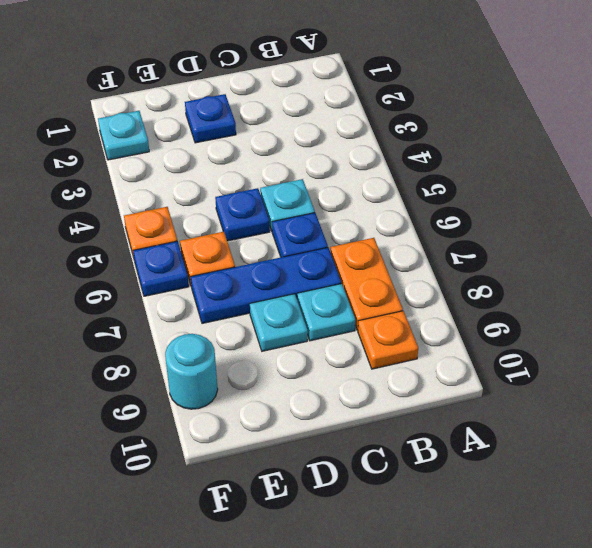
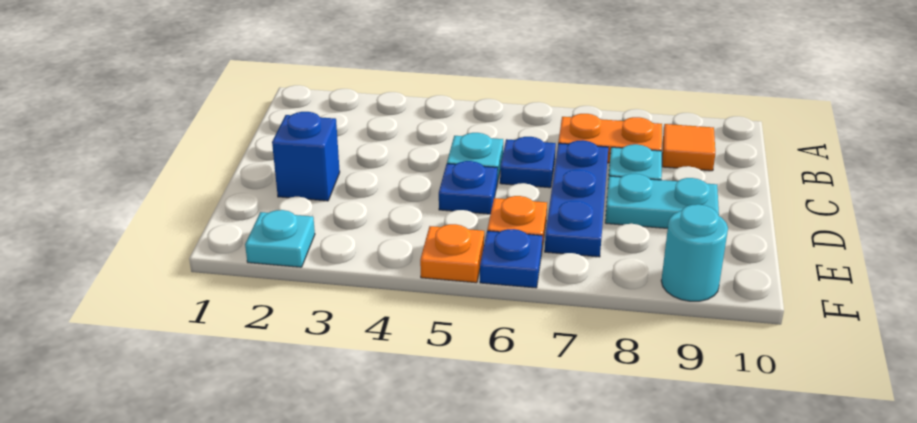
orange plate B9 level 1 -> orange tile B9 level 1
blue plate D2 level 1 -> blue brick D2 level 1
cyan plate D8 level 1 -> cyan plate D8:D9 level 1

